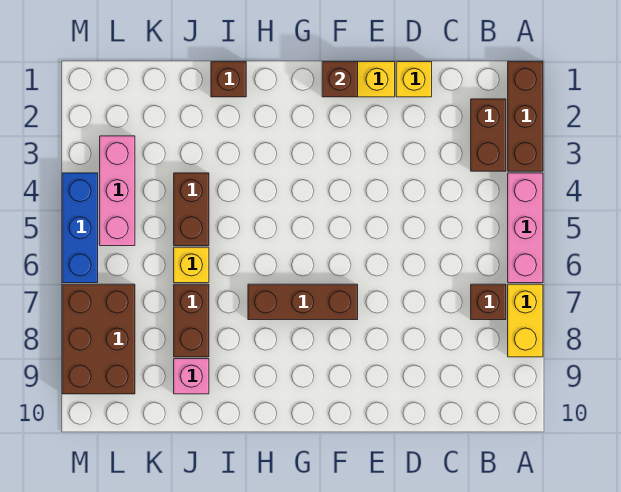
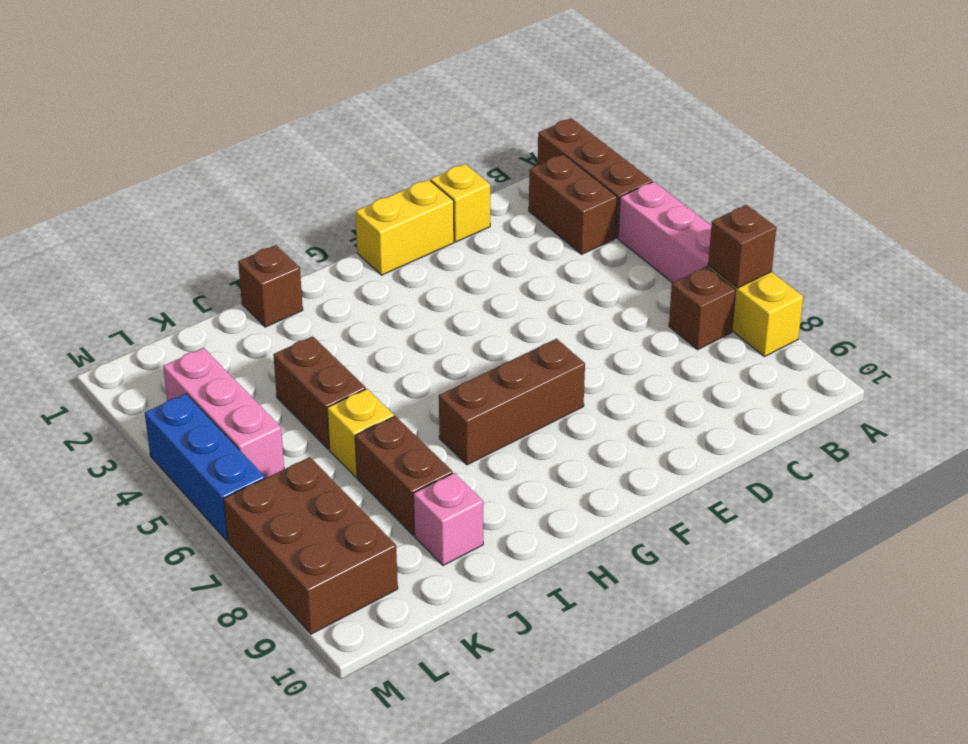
brown brick F1 level 2 -> brown brick A7 level 2

